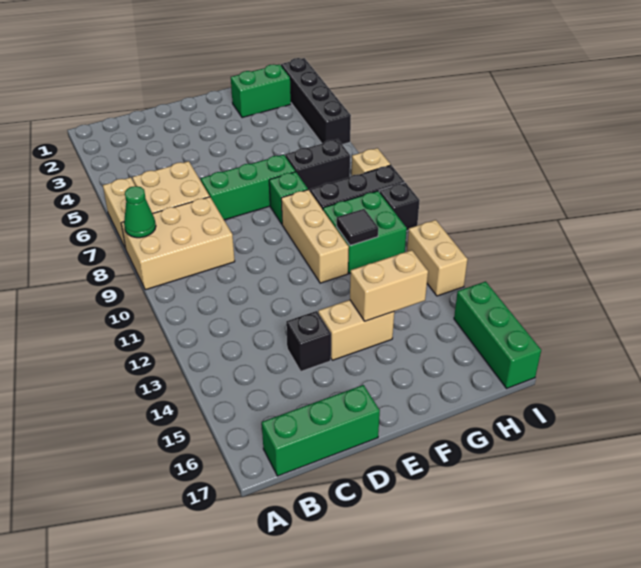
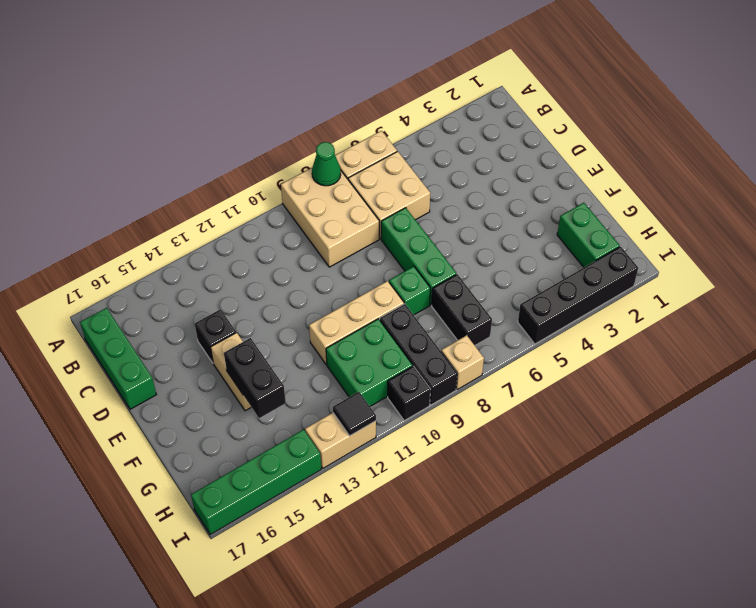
tan brick F14:G14 level 2 -> black brick F14:G14 level 2
black tile G11 level 2 -> black tile I12 level 2
green brick I15:I17 level 1 -> green brick I14:I17 level 1

